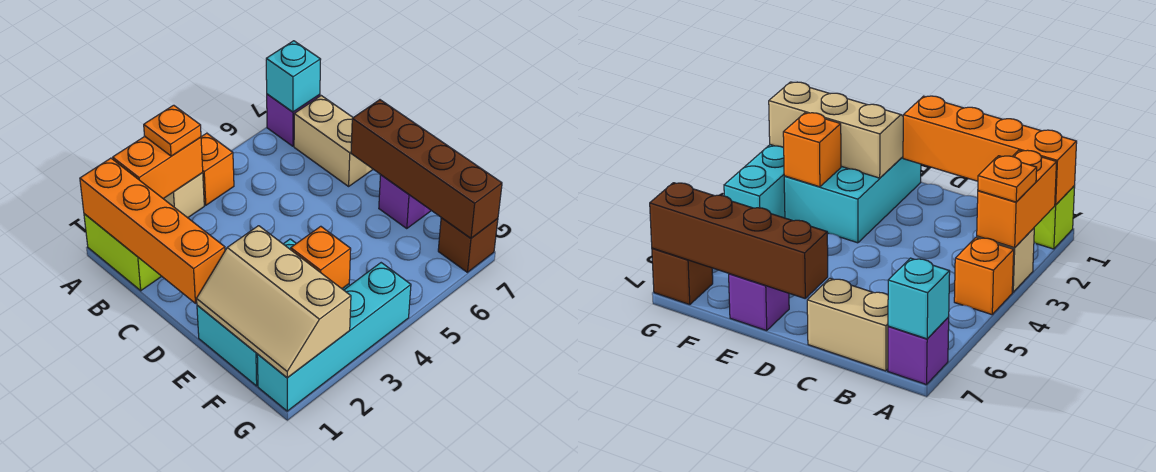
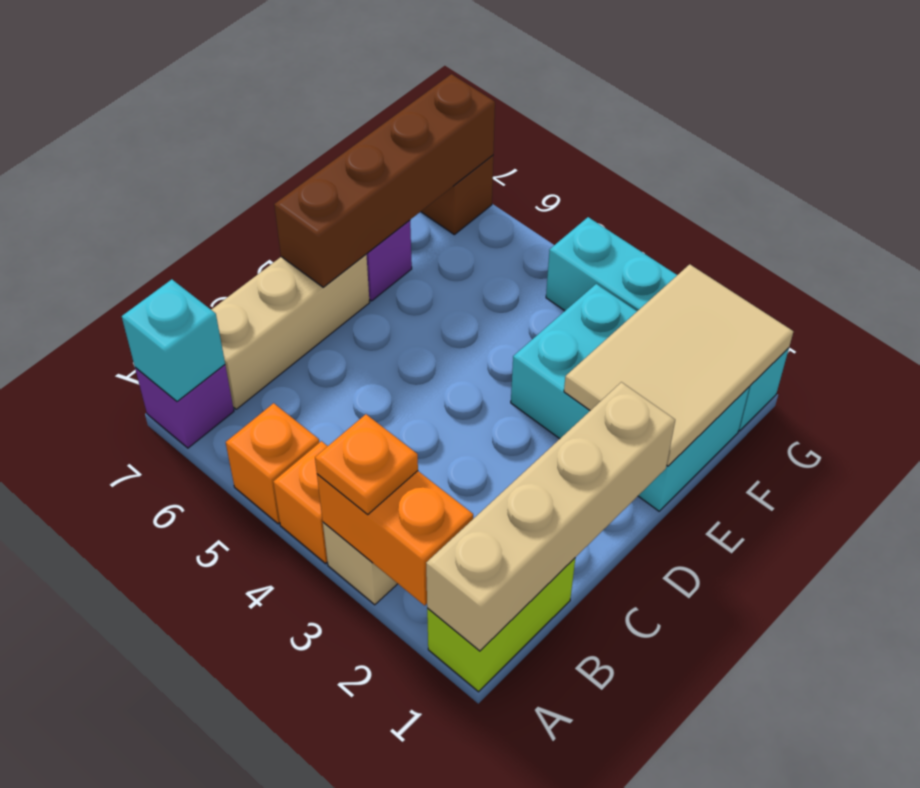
orange brick A1:D1 level 2 -> tan brick A1:D1 level 2
tan brick B7:C7 level 1 -> tan brick B7:D7 level 1
tan slope E1:G2 level 2 top 2 -> tan tile E1:G2 level 2
orange brick F3 level 2 -> orange brick A5 level 1

